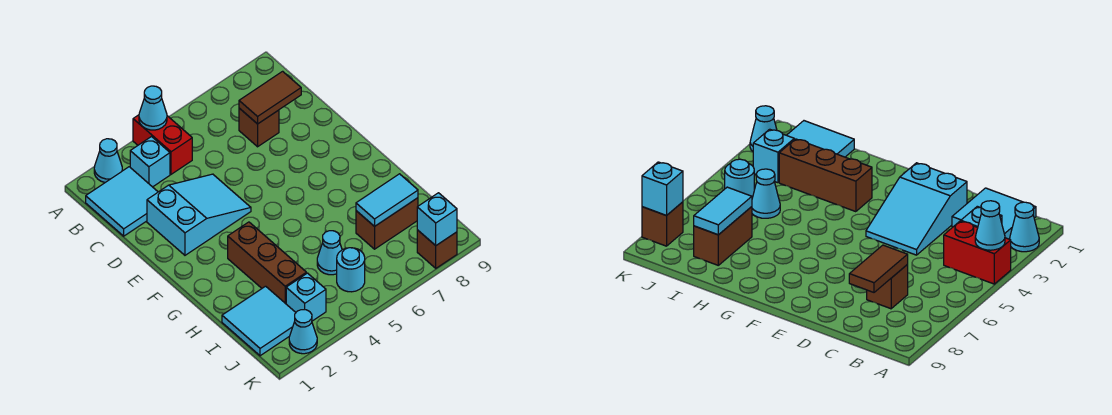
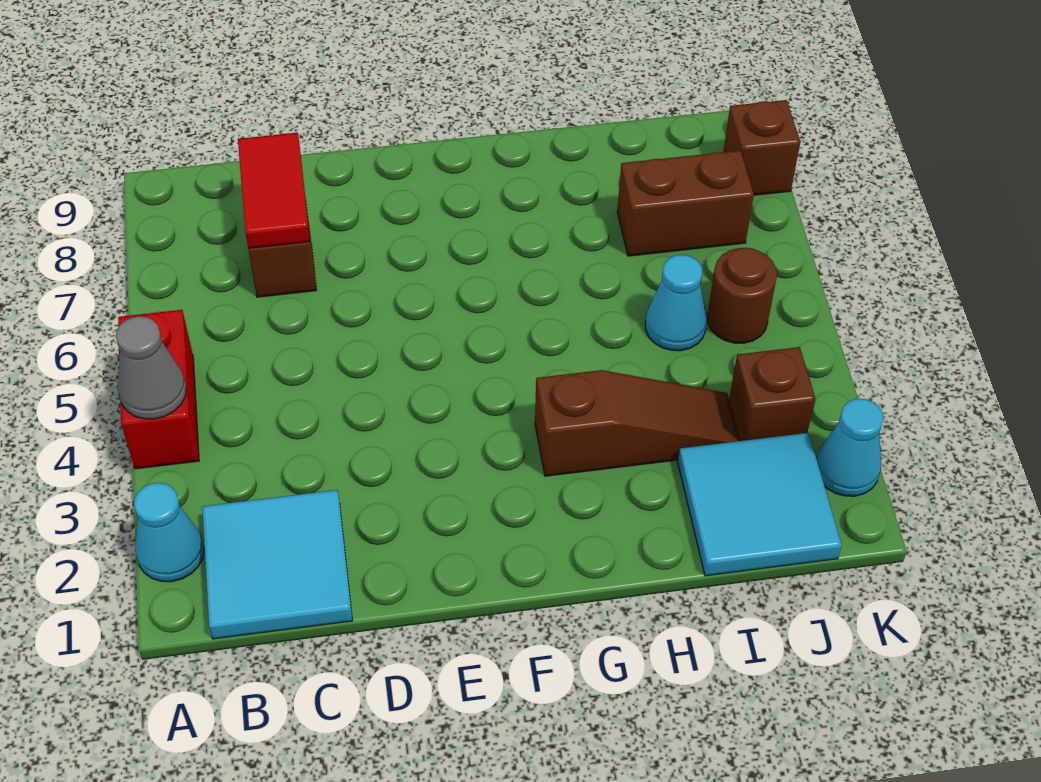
red brick A4:B4 level 1 -> red brick A4:A5 level 1
cyan cone A4 level 2 -> grey cone A4 level 2
cyan brick B3 level 1 -> none
brown tile C7:C8 level 2 -> red tile C7:C8 level 2
cyan slope D2:E4 level 1 top 2 -> none
brown brick G3:I3 level 1 -> brown slope G3:I3 level 1 top G
brown brick I7:I8 level 1 -> brown brick I7:J7 level 1
cyan tile I7:I8 level 2 -> none
cyan brick J3 level 1 -> brown brick J3 level 1
cyan round brick J5 level 1 -> brown round brick J5 level 1
cyan brick K8 level 2 -> none

